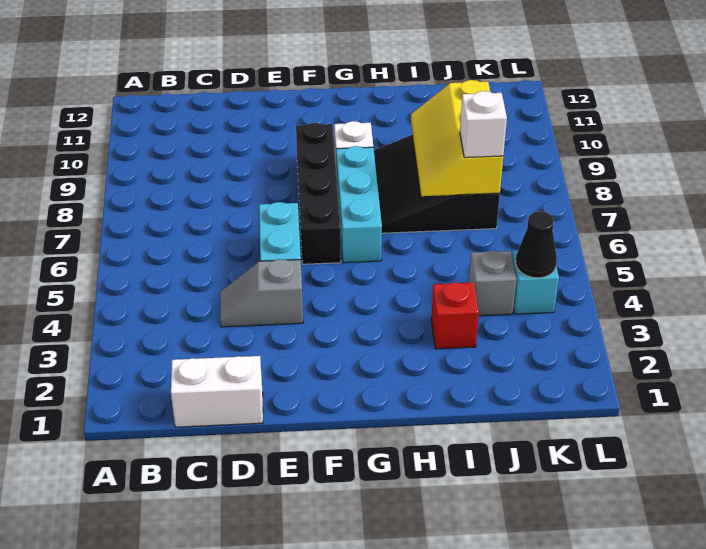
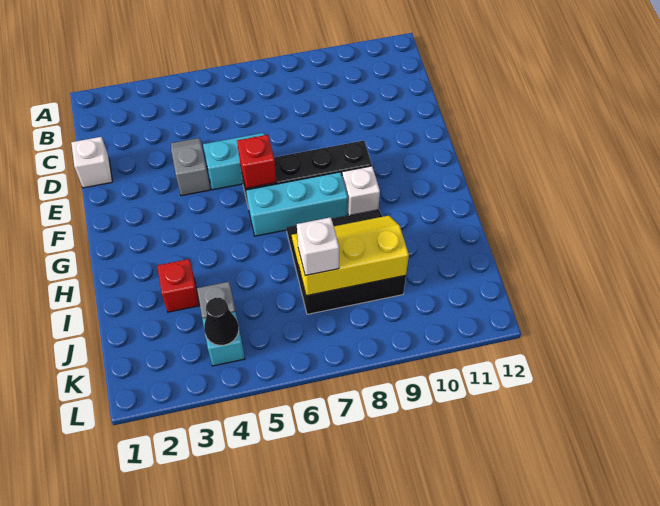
white brick C1:D1 level 1 -> white brick D1 level 1
none -> red brick F6 level 2

